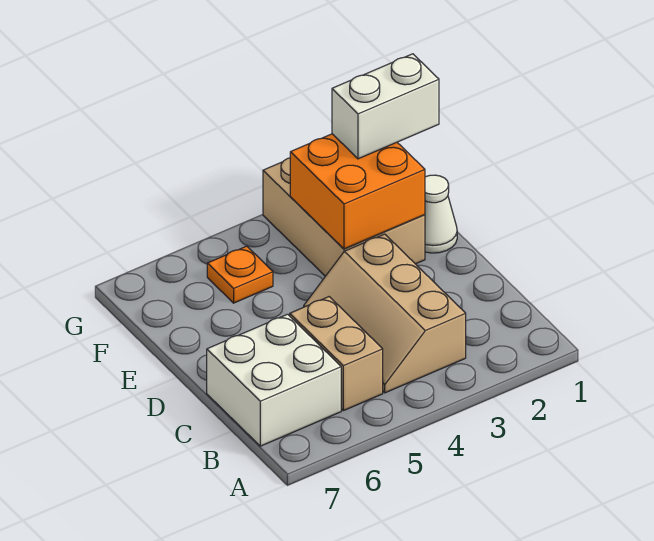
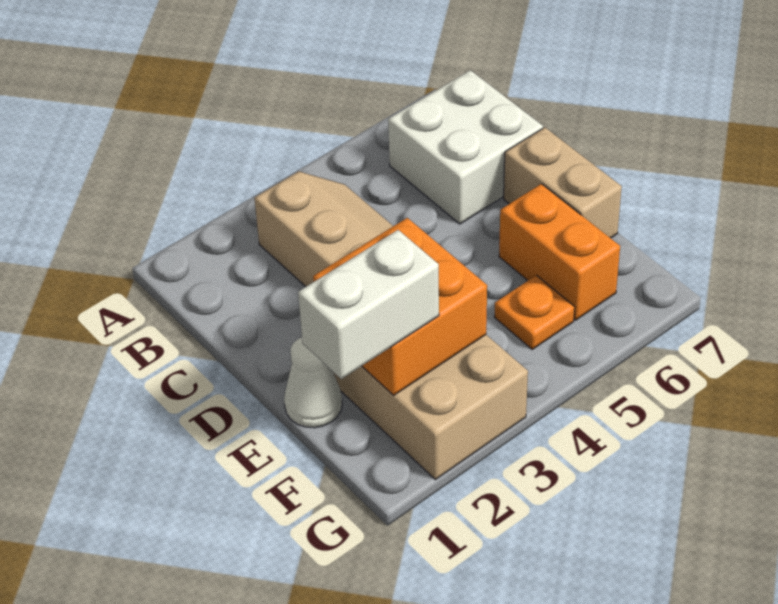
tan brick B5:C5 level 1 -> tan brick D7:E7 level 1
none -> orange brick E6:F6 level 1

